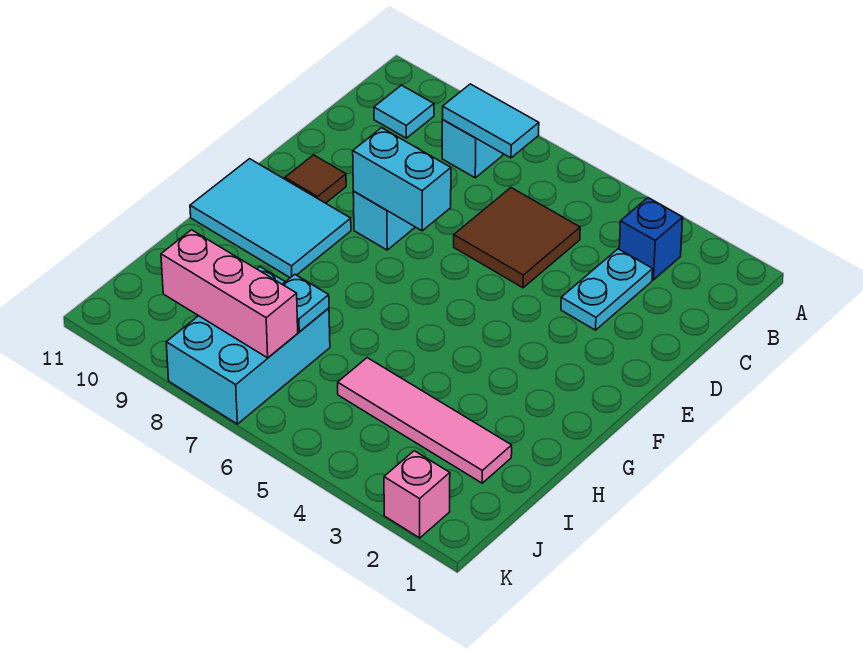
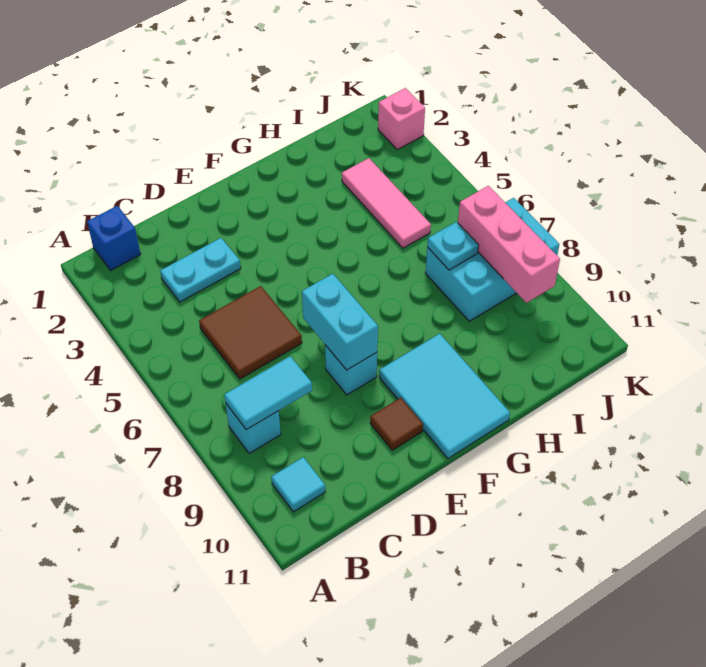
blue brick B3 level 1 -> blue brick B1 level 1
cyan tile B7:B8 level 2 -> cyan tile B8:C8 level 2
pink tile I2:I5 level 1 -> pink tile I3:I5 level 1

